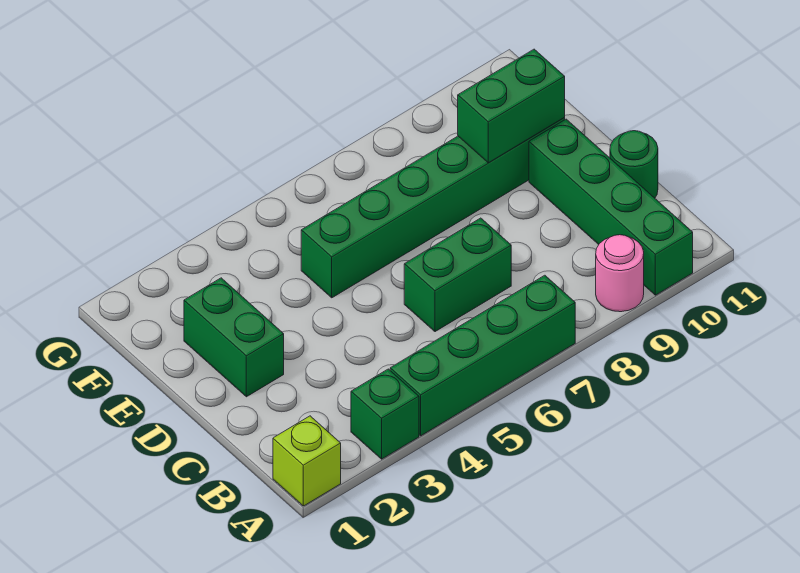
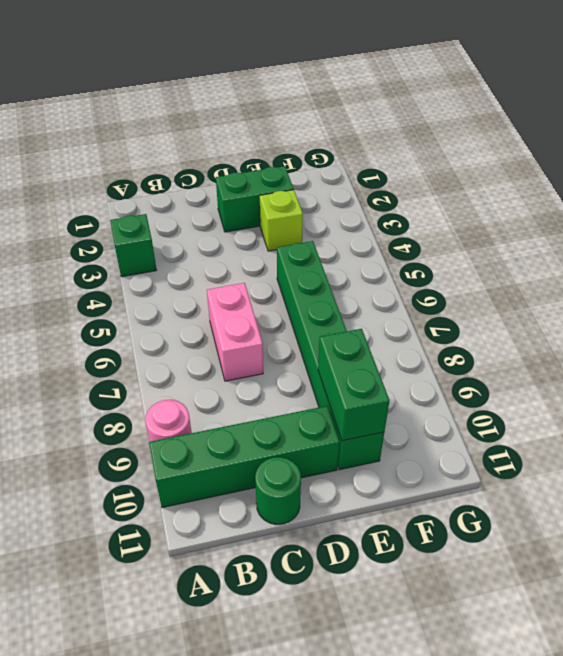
lime brick A1 level 1 -> lime brick E3 level 1
green brick A4:A7 level 1 -> none
green brick C6:C7 level 1 -> pink brick C6:C7 level 1

